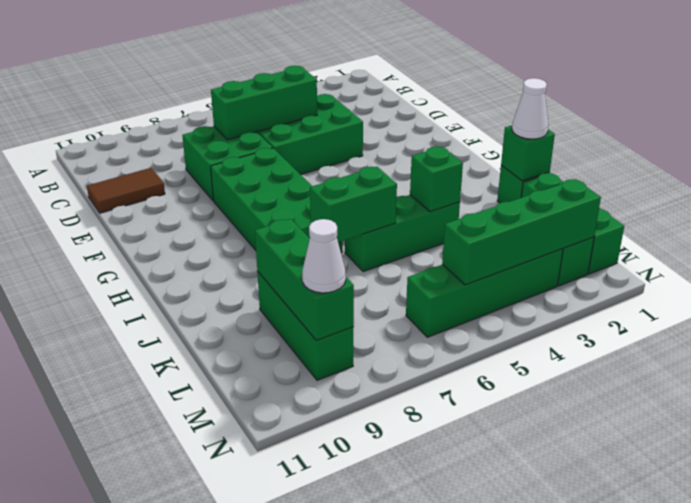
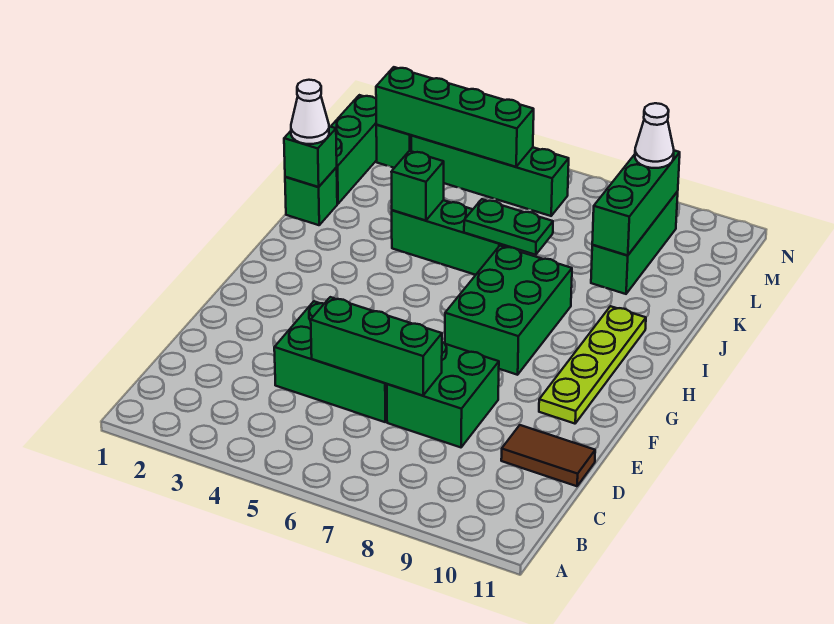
green brick F7:I8 level 1 -> green brick G7:I8 level 1
none -> lime plate F10:I10 level 1
green brick J6:J7 level 2 -> green plate J6:J7 level 2

